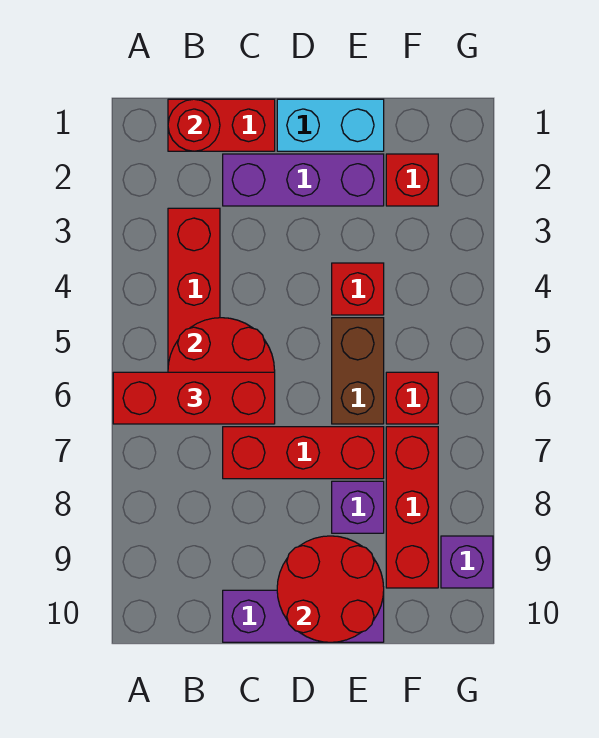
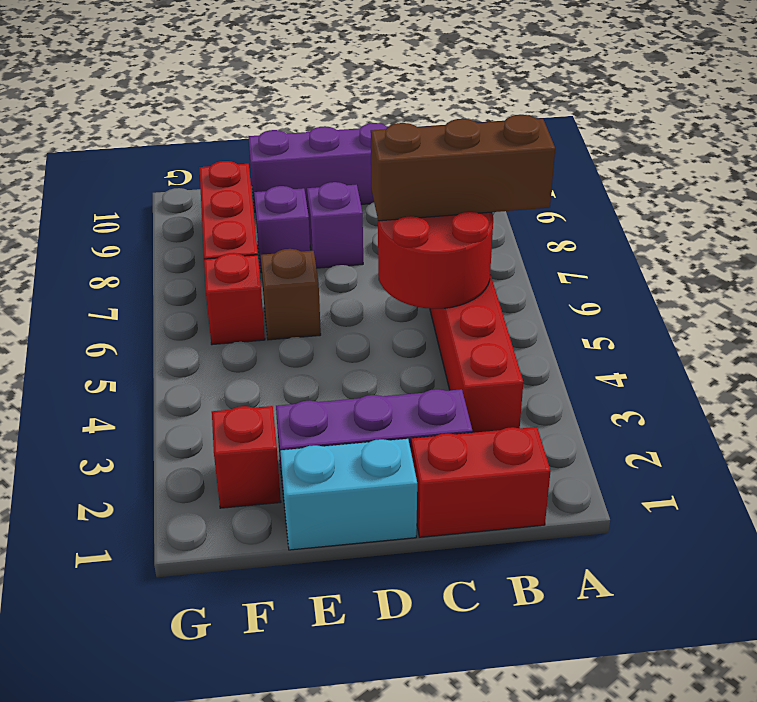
red brick A6:C6 level 3 -> brown brick A6:C6 level 3
red round brick B1 level 2 -> none
red brick C7:E7 level 1 -> none
red round brick D9:E10 level 2 -> none
red brick E4 level 1 -> none
brown brick E5:E6 level 1 -> brown brick E6 level 1
purple brick G9 level 1 -> purple brick D8 level 1

